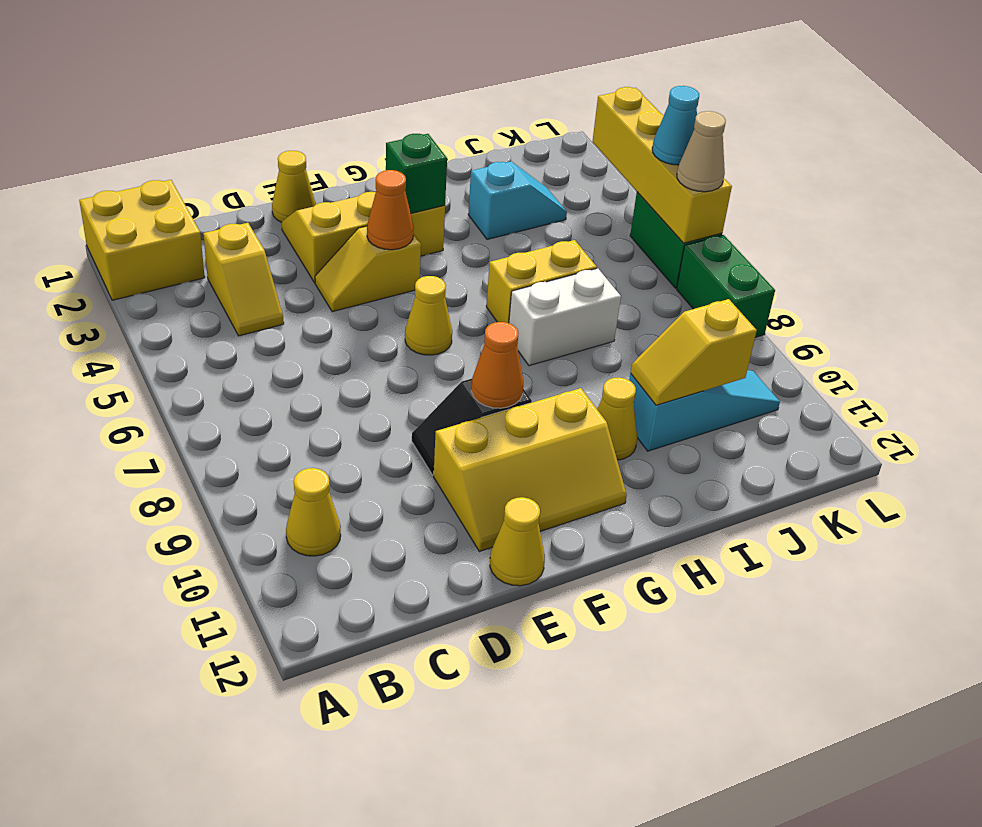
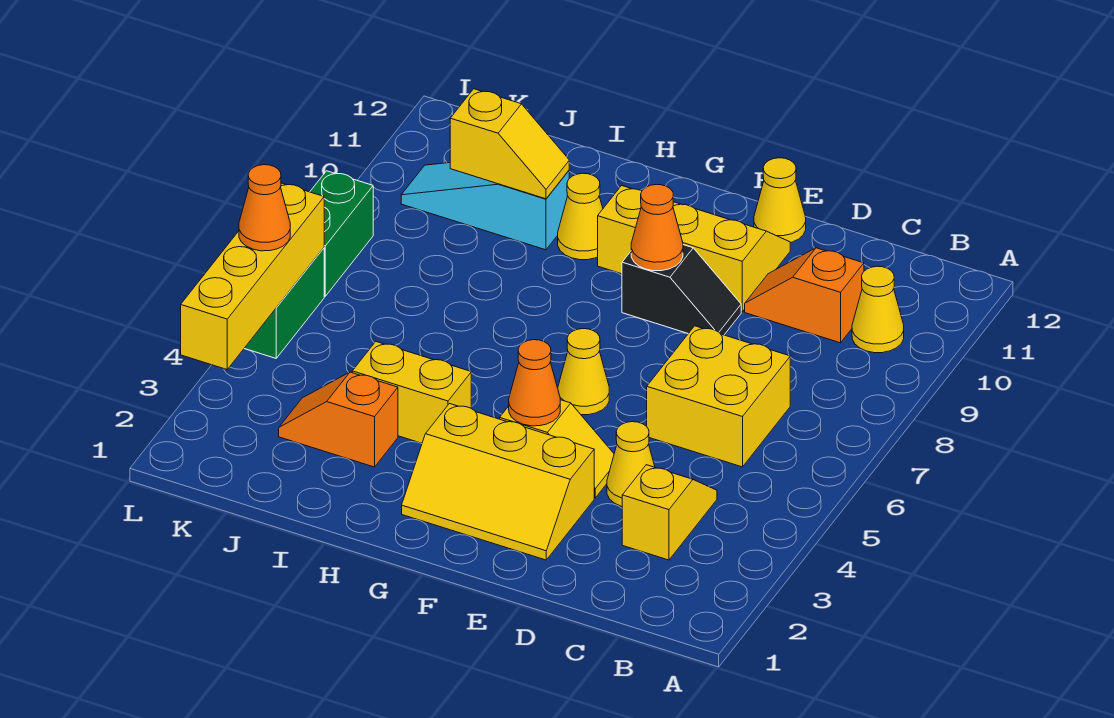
yellow brick A1:B2 level 1 -> yellow brick C6:D7 level 1
none -> orange slope C10:D10 level 1 top C
yellow cone E1 level 1 -> yellow cone D4 level 1
green brick G3 level 2 -> none
yellow brick H6:I6 level 1 -> yellow brick H4:I4 level 1
white brick H7:I7 level 1 -> none
cyan slope I3:J3 level 1 top I -> orange slope I3:J3 level 1 top I
cyan cone L5 level 3 -> orange cone L5 level 3
tan cone L6 level 3 -> none

